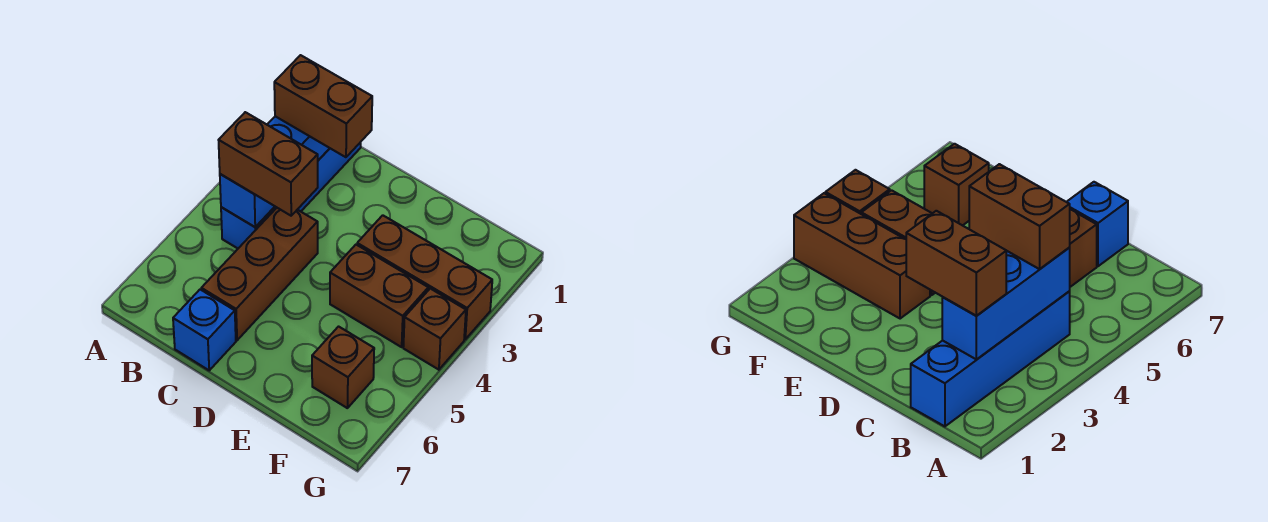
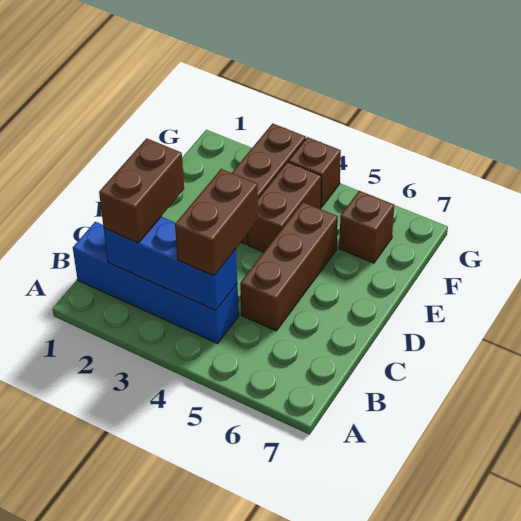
brown brick C4:C6 level 1 -> brown brick C5:E5 level 1
blue brick C7 level 1 -> none

